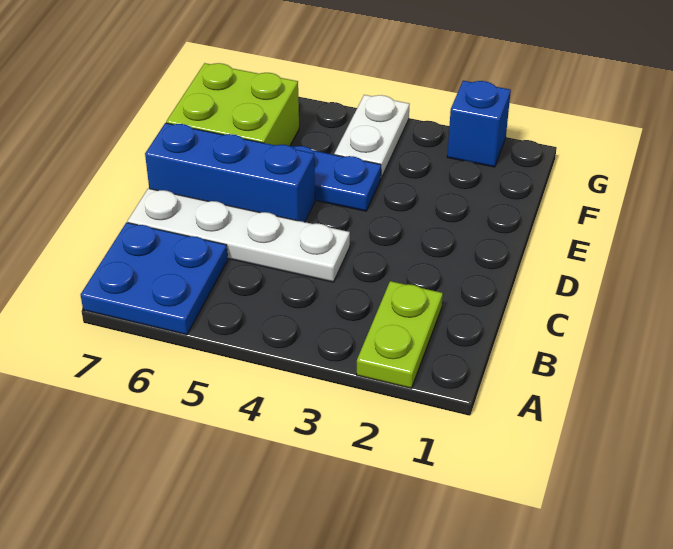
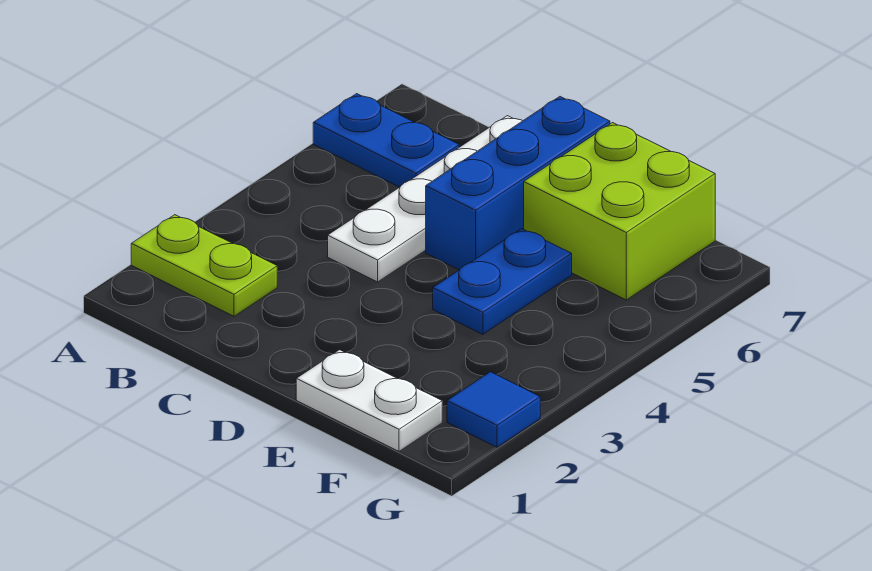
blue plate A6:B7 level 1 -> blue plate A6:B6 level 1
white plate F4:G4 level 1 -> white plate E1:F1 level 1
blue brick G2 level 1 -> blue tile G2 level 1

